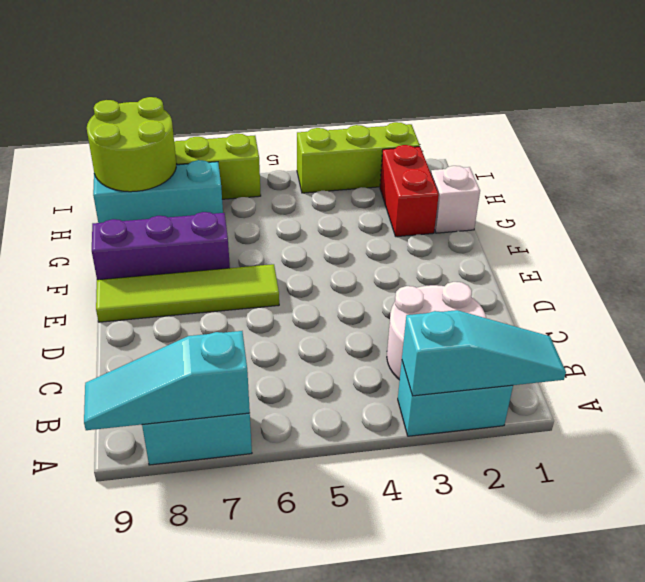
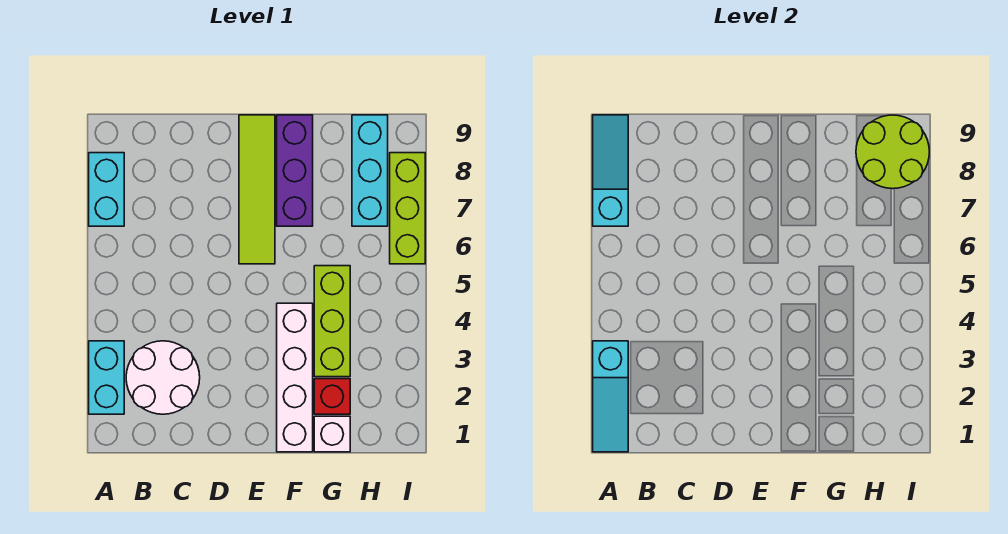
none -> white brick F1:F4 level 1
red brick G2:H2 level 1 -> red brick G2 level 1
lime brick I2:I4 level 1 -> lime brick G3:G5 level 1

